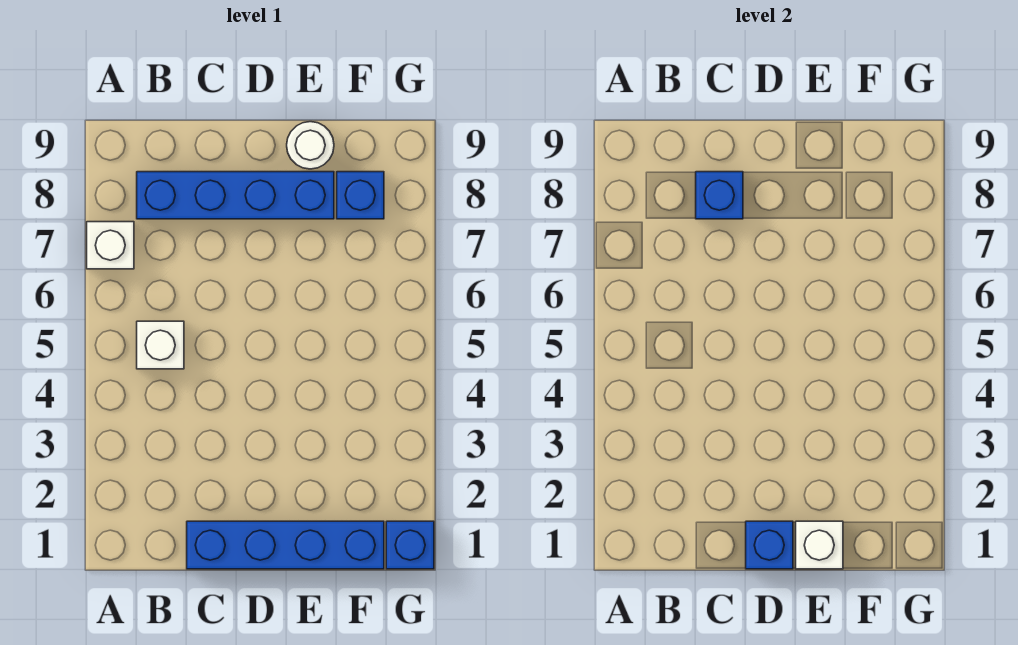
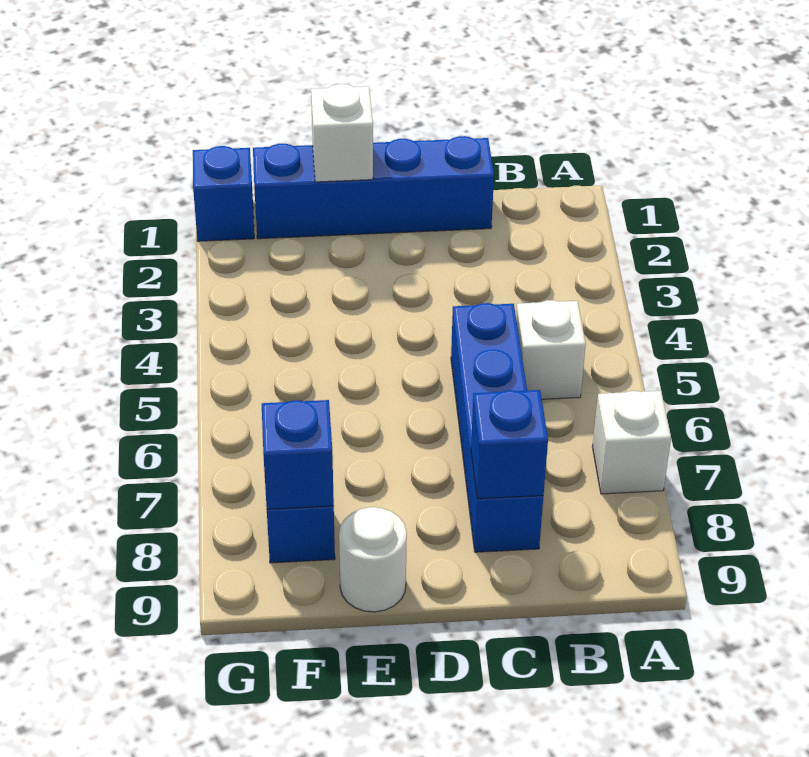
blue brick B8:E8 level 1 -> blue brick C5:C8 level 1
blue brick D1 level 2 -> blue brick F8 level 2

